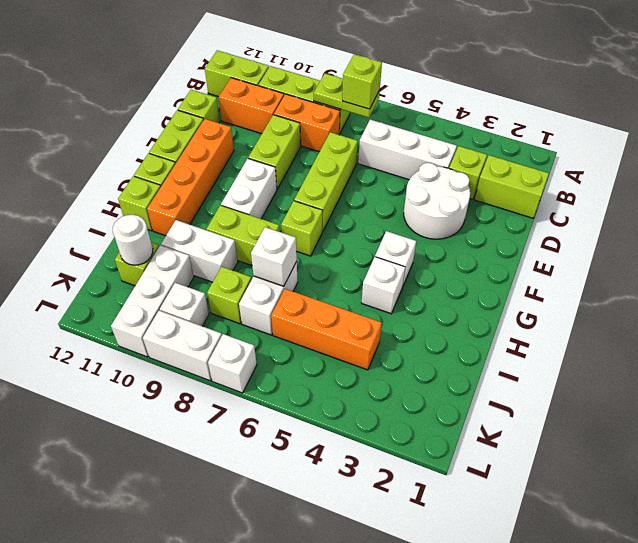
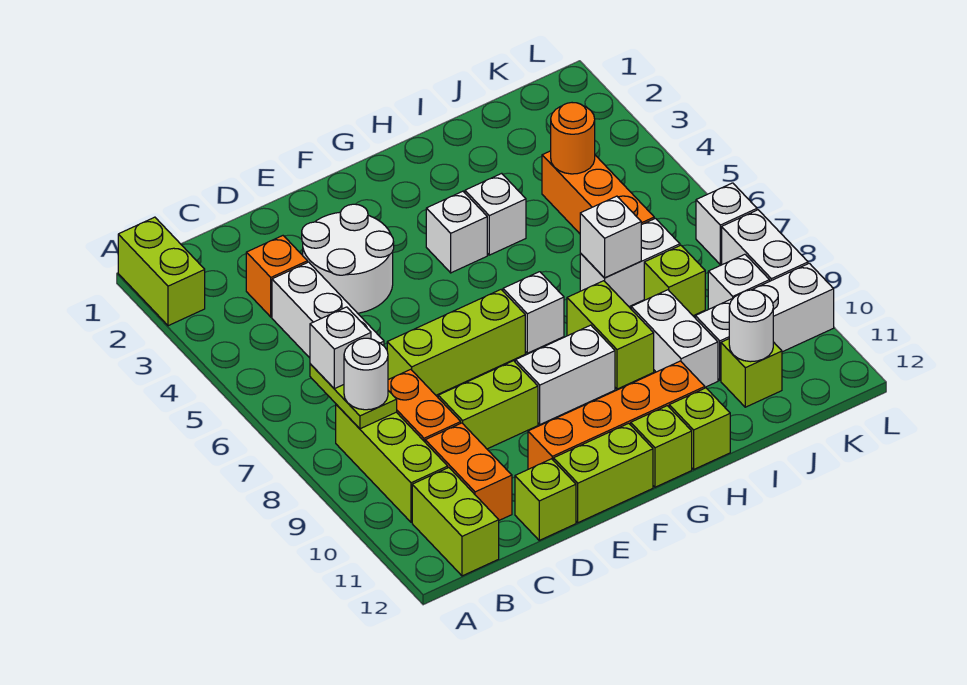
lime brick B7 level 3 -> white brick B7 level 3
none -> white round brick B8 level 3
lime brick C1:C2 level 1 -> lime brick A1:A2 level 1
lime brick C3 level 1 -> orange brick C3 level 1
lime brick G7 level 1 -> white brick G7 level 1
none -> orange round brick J4 level 2

